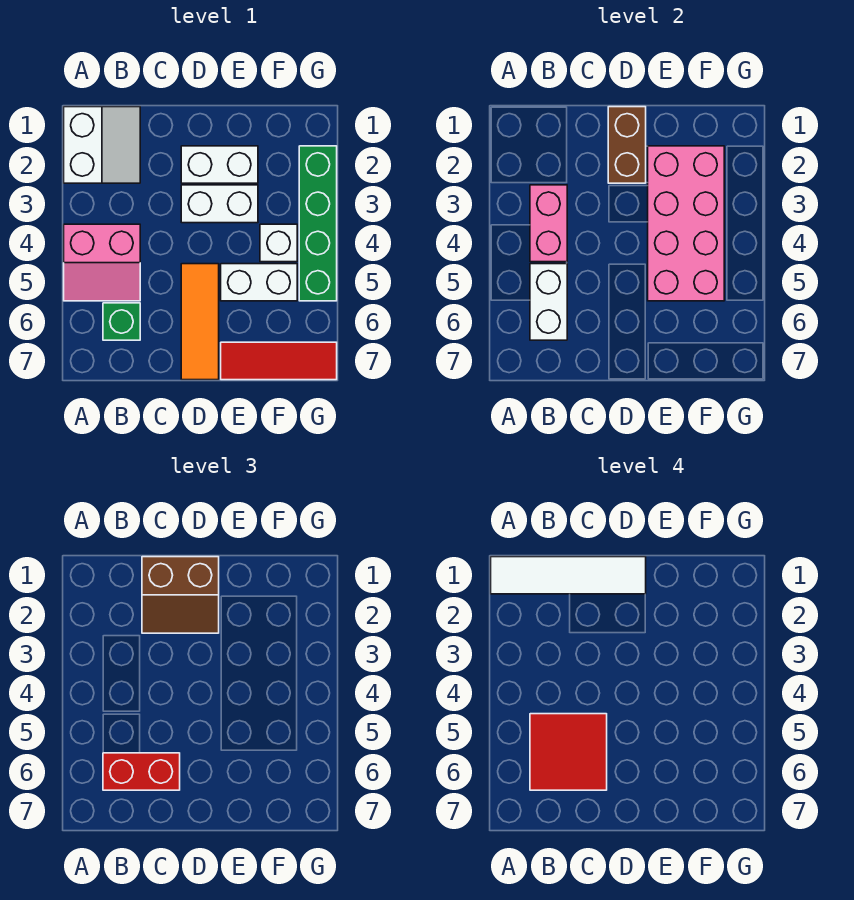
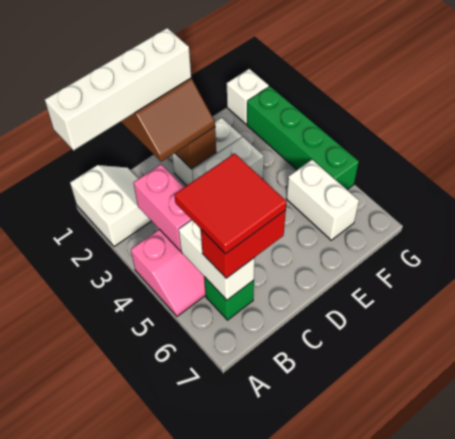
white tile A1:D1 level 4 -> white brick A1:D1 level 4
orange tile D5:D7 level 1 -> none
pink brick E2:F5 level 2 -> none
white brick E5:F5 level 1 -> white brick F5:F6 level 1
red tile E7:G7 level 1 -> none
white brick F4 level 1 -> white brick G1 level 1

